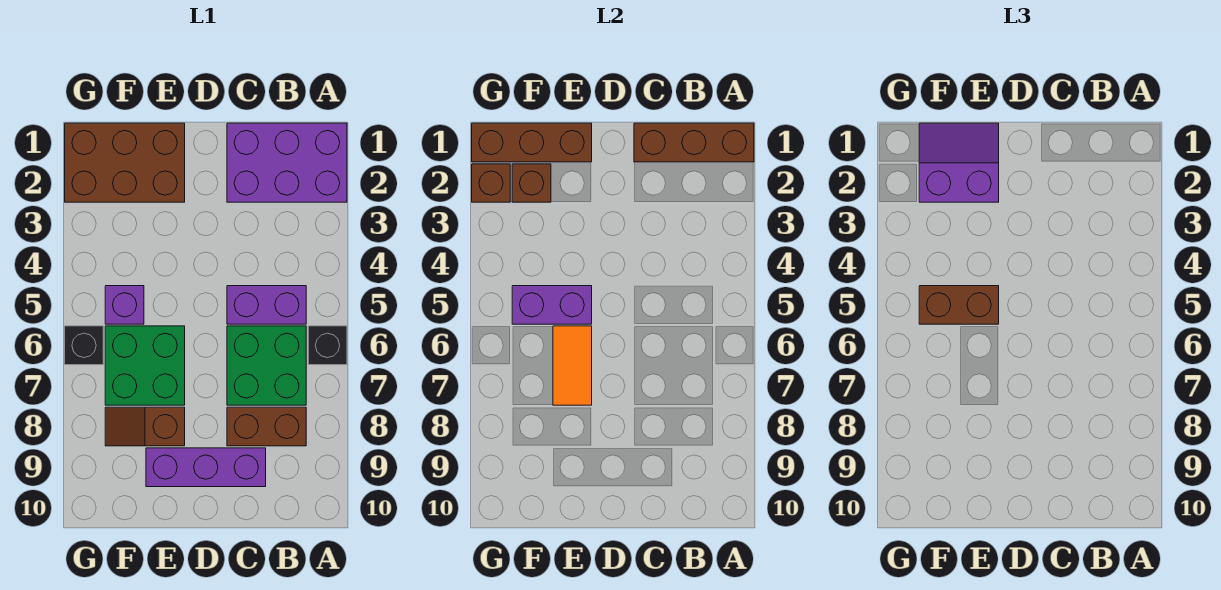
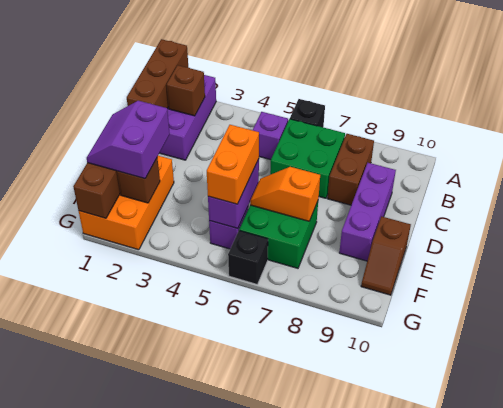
purple brick B5:C5 level 1 -> purple brick B5 level 1
brown brick E1:G2 level 1 -> orange brick E1:G2 level 1
brown brick E5:F5 level 3 -> orange brick E5:F5 level 3
orange tile E6:E7 level 2 -> orange slope E6:E7 level 2 top 7
brown slope E8:F8 level 1 top E -> brown slope E10:F10 level 1 top E
brown brick G2 level 2 -> brown brick B2 level 2

